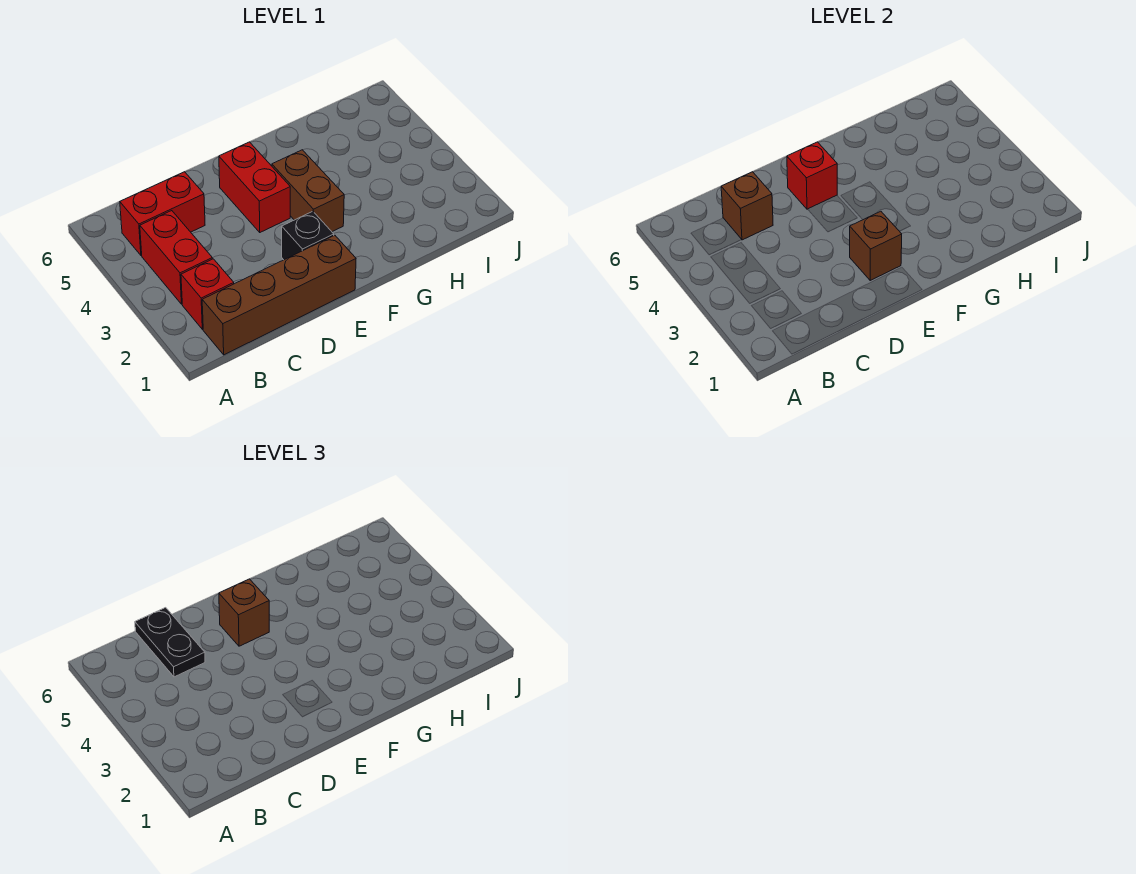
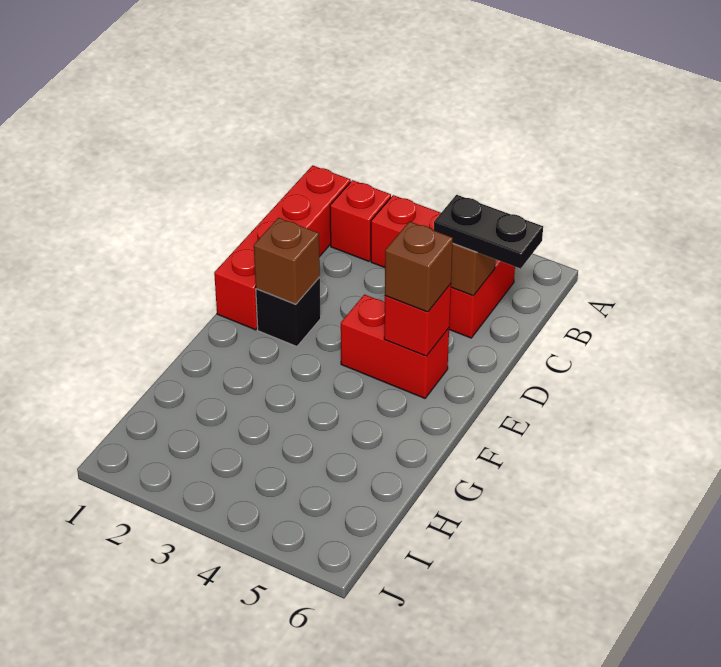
brown brick B1:E1 level 1 -> red brick B1:E1 level 1
brown brick F3:F4 level 1 -> none

